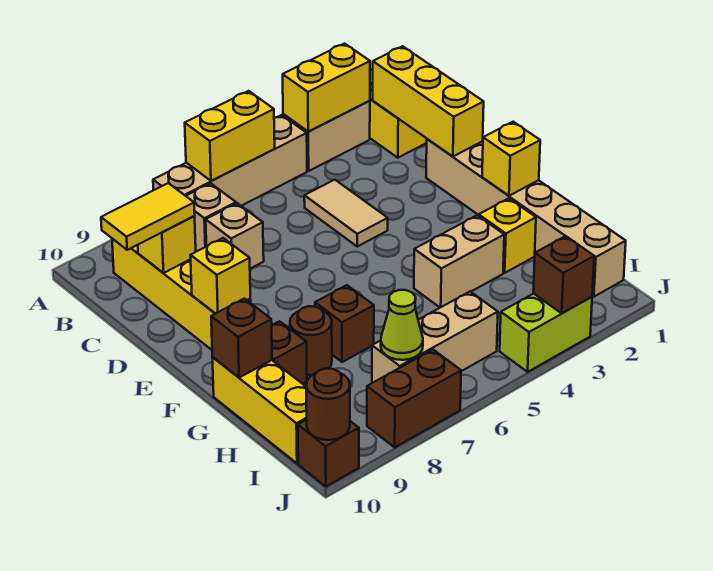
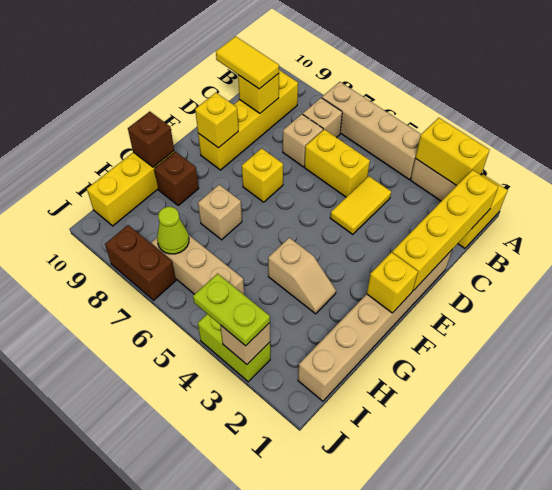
yellow brick A5:A6 level 2 -> yellow brick C5:C6 level 1
yellow brick B1:D1 level 2 -> yellow brick B1:E1 level 2
tan tile C4:D4 level 1 -> yellow tile C4:D4 level 1
yellow brick G2 level 1 -> yellow brick E7 level 1
tan brick G3:G4 level 1 -> tan slope G3:G4 level 1 top 4
brown brick G7 level 1 -> tan brick G7 level 1
brown round brick G8 level 1 -> none
brown brick J3 level 2 -> tan brick J3 level 2
none -> lime plate J3:J4 level 3
brown brick J10 level 1 -> none
brown round brick J10 level 2 -> none

